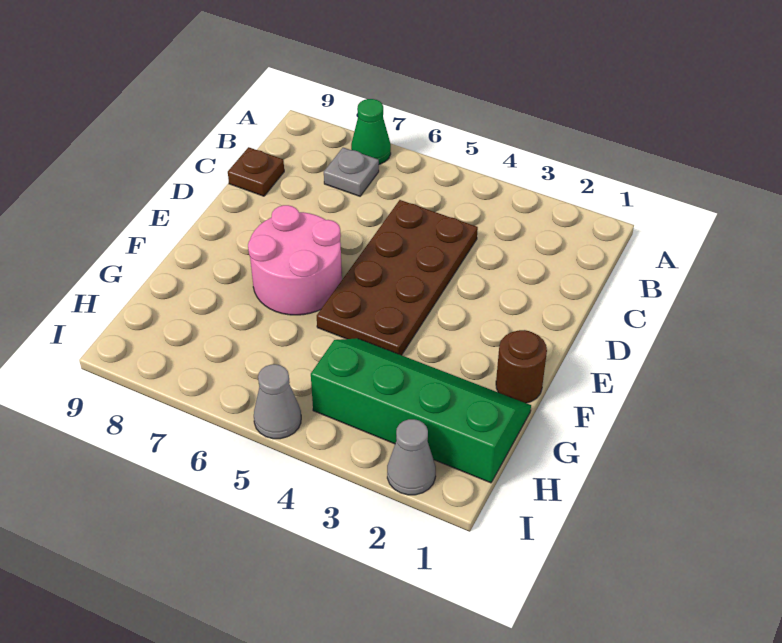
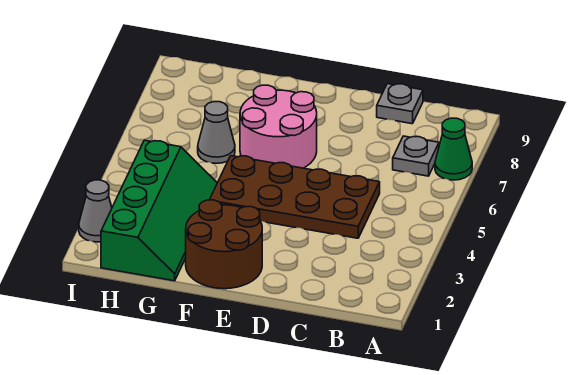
brown plate C9 level 1 -> grey plate C9 level 1
brown round brick F1 level 1 -> brown round brick E1:F2 level 1
grey cone I5 level 1 -> grey cone G6 level 1

